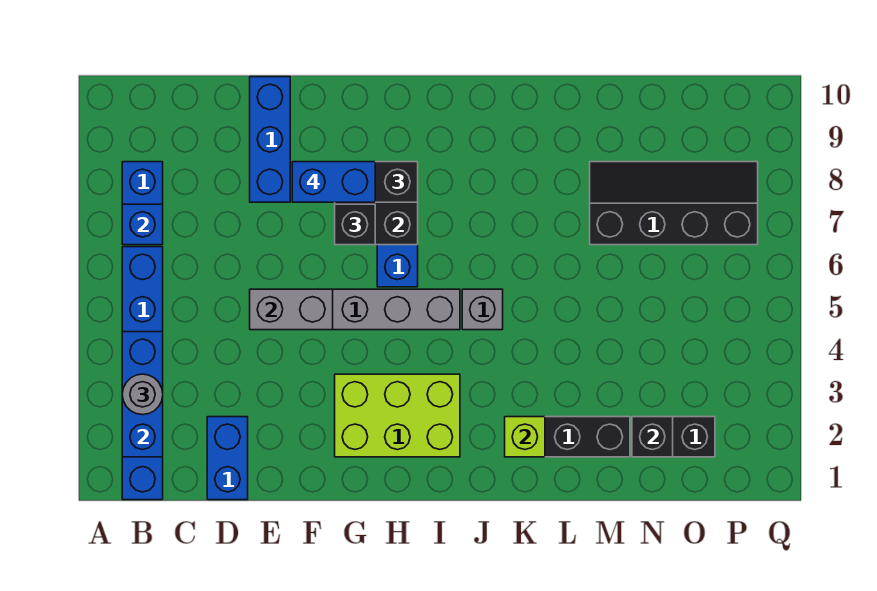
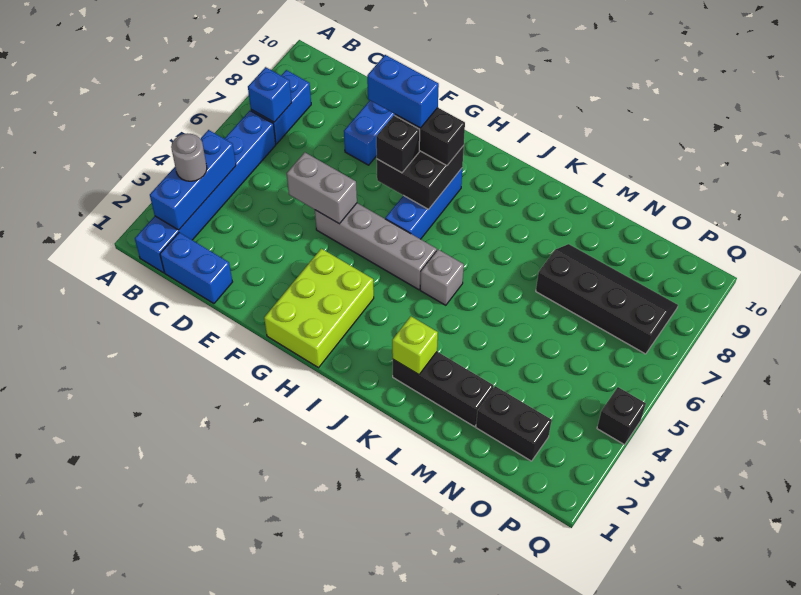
blue brick D1:D2 level 1 -> blue brick C1:D1 level 1
lime brick G2:I3 level 1 -> lime brick G1:H3 level 1
black brick N2 level 2 -> black brick Q4 level 1

